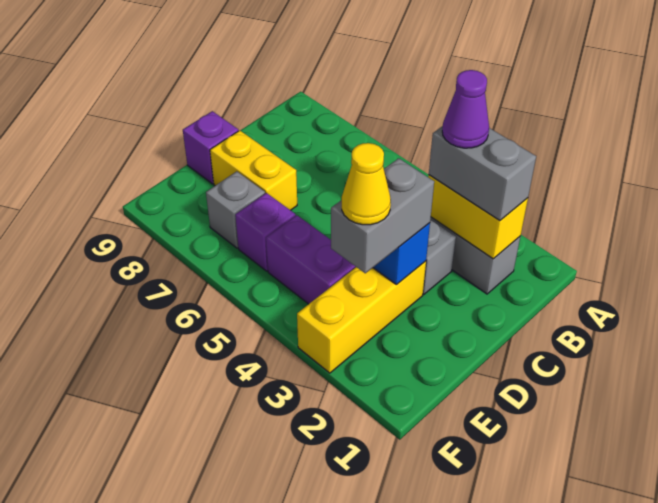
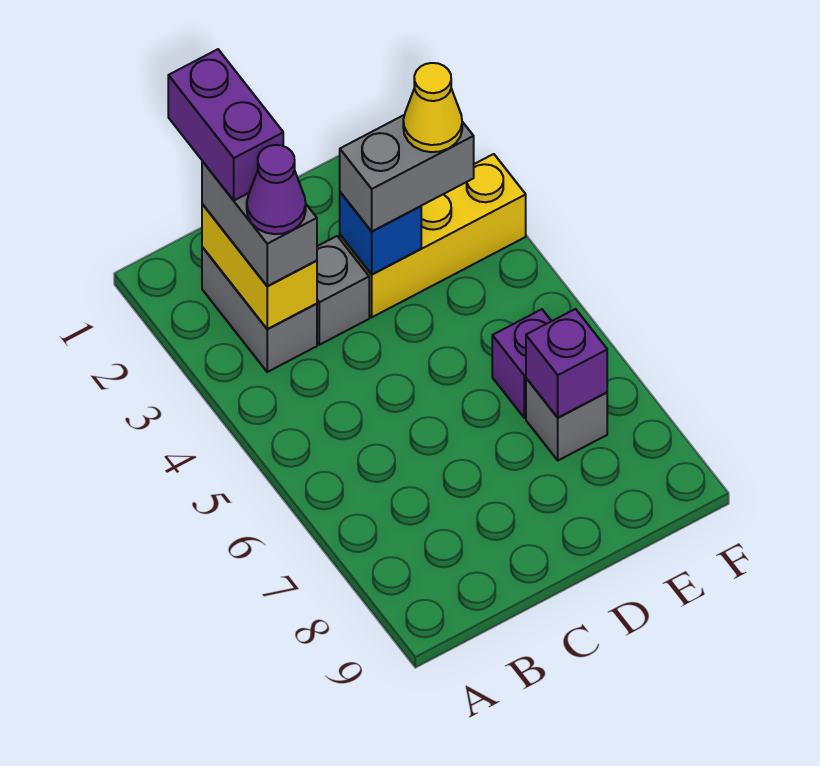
yellow brick D7:D8 level 1 -> none
purple brick D9 level 1 -> purple brick E7 level 2
purple brick E4:E5 level 1 -> purple brick B1:B2 level 4

